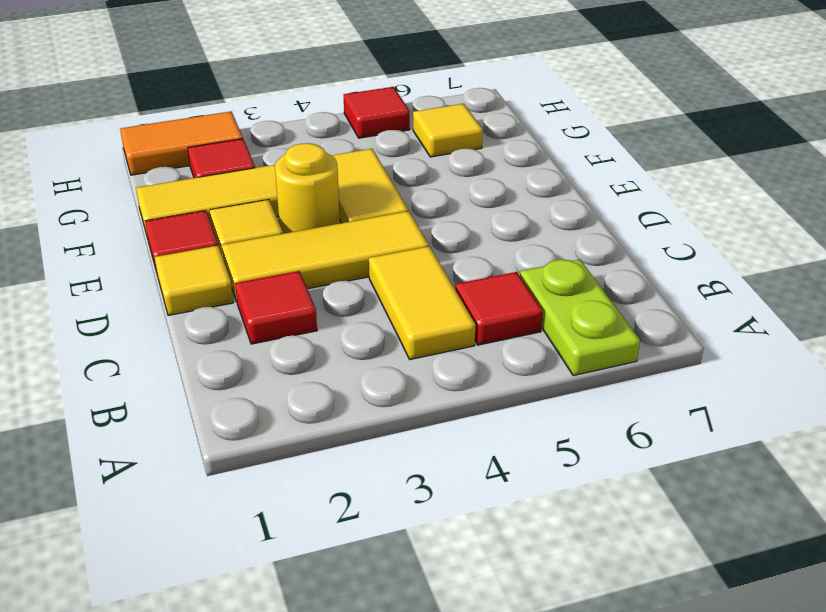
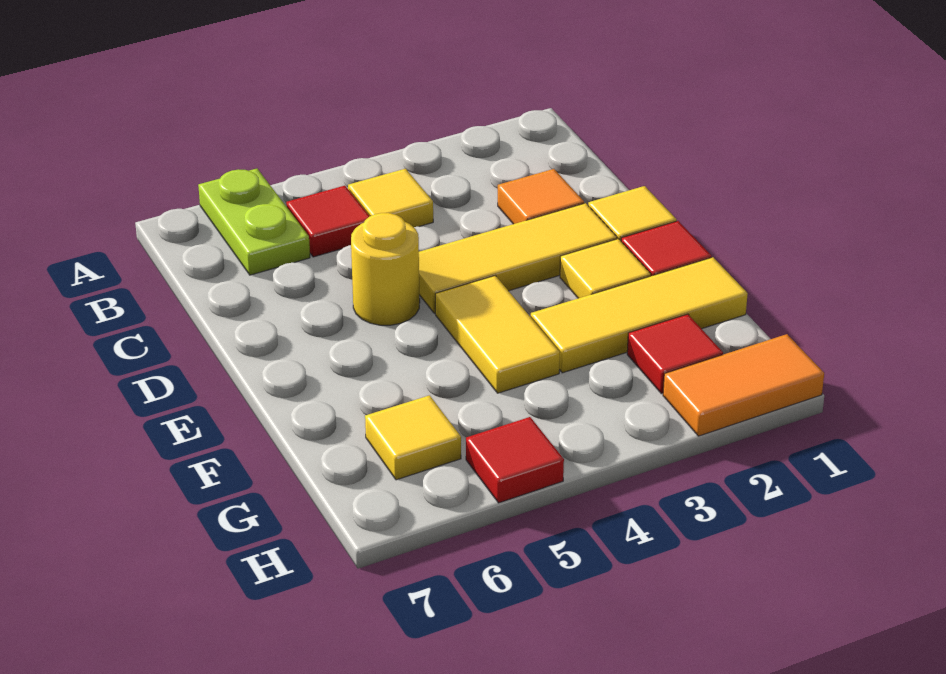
yellow tile B4:C4 level 1 -> yellow tile B4 level 1
red tile C2 level 1 -> orange tile C2 level 1
yellow round brick E3 level 1 -> yellow round brick D5 level 1

